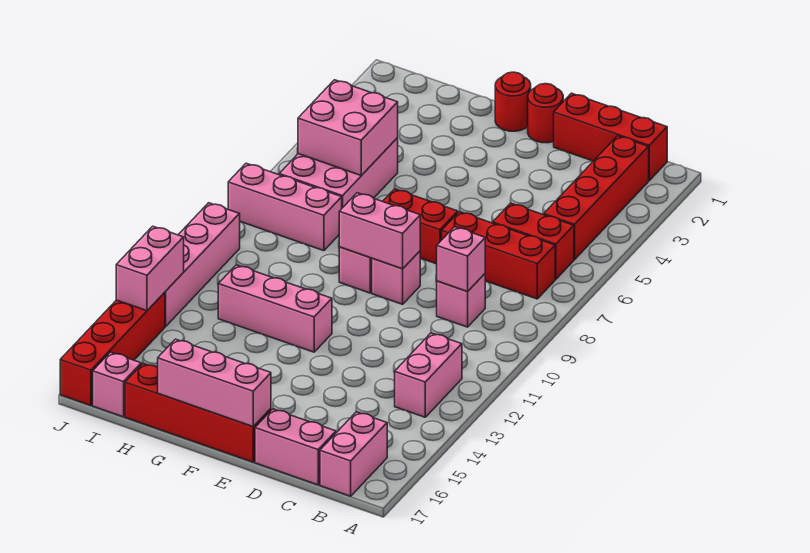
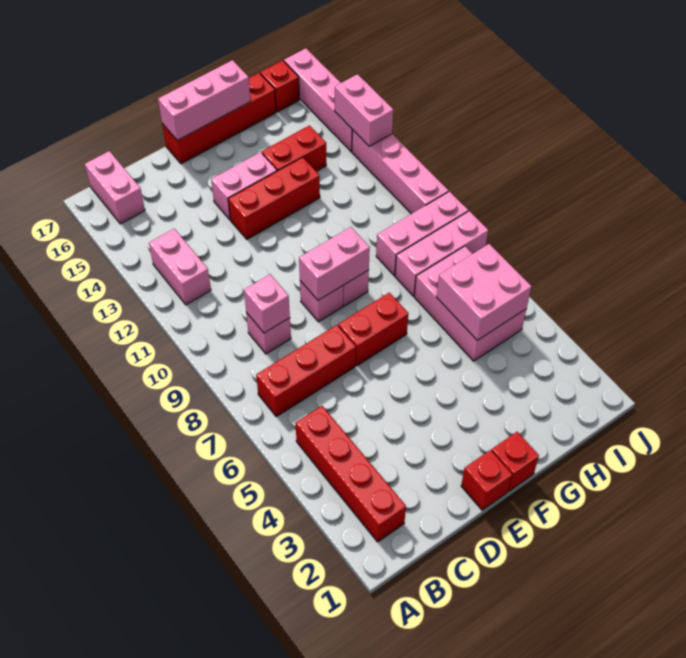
red brick B1:D1 level 1 -> red brick E13:G13 level 1
red brick B6:C6 level 1 -> red brick G14:H14 level 1
pink brick C17:D17 level 1 -> pink brick E14:F14 level 1
red round brick E1 level 1 -> red brick E1 level 1
red round brick F1 level 1 -> red brick F1 level 1
pink brick F12:H12 level 1 -> pink brick H9:J9 level 1
pink brick I17 level 1 -> red brick I17 level 1
red brick J14:J17 level 1 -> pink brick J14:J17 level 1

